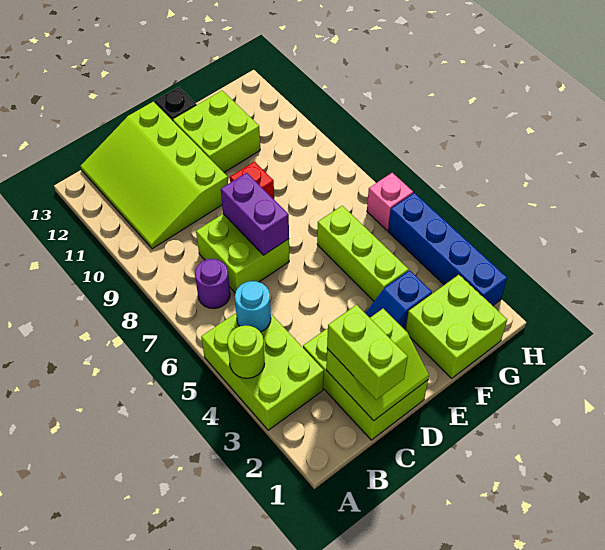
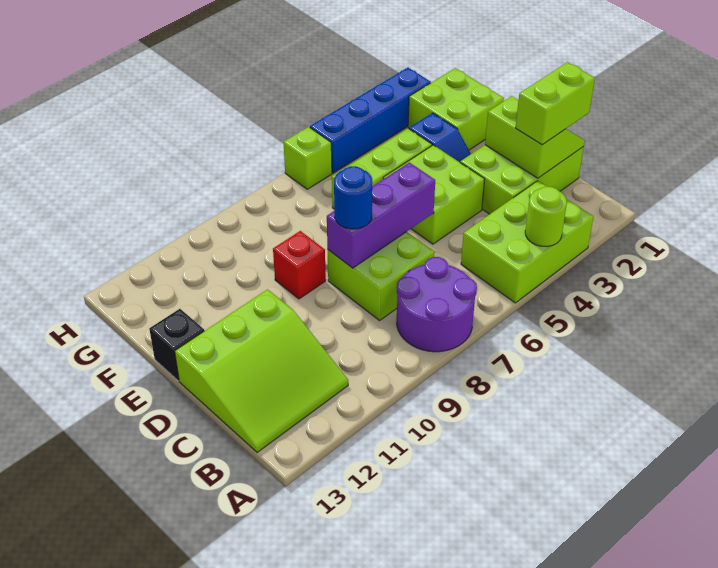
cyan round brick B5 level 2 -> none
purple round brick B7 level 1 -> purple round brick A7:B8 level 1
lime slope B10:D13 level 1 top D -> lime slope B11:D13 level 1 top D
purple brick D7:D8 level 2 -> purple brick D6:D8 level 2
none -> blue round brick D8 level 3
lime brick E11:F12 level 1 -> lime brick D4:E5 level 1
pink brick H6 level 1 -> lime brick H6 level 1

